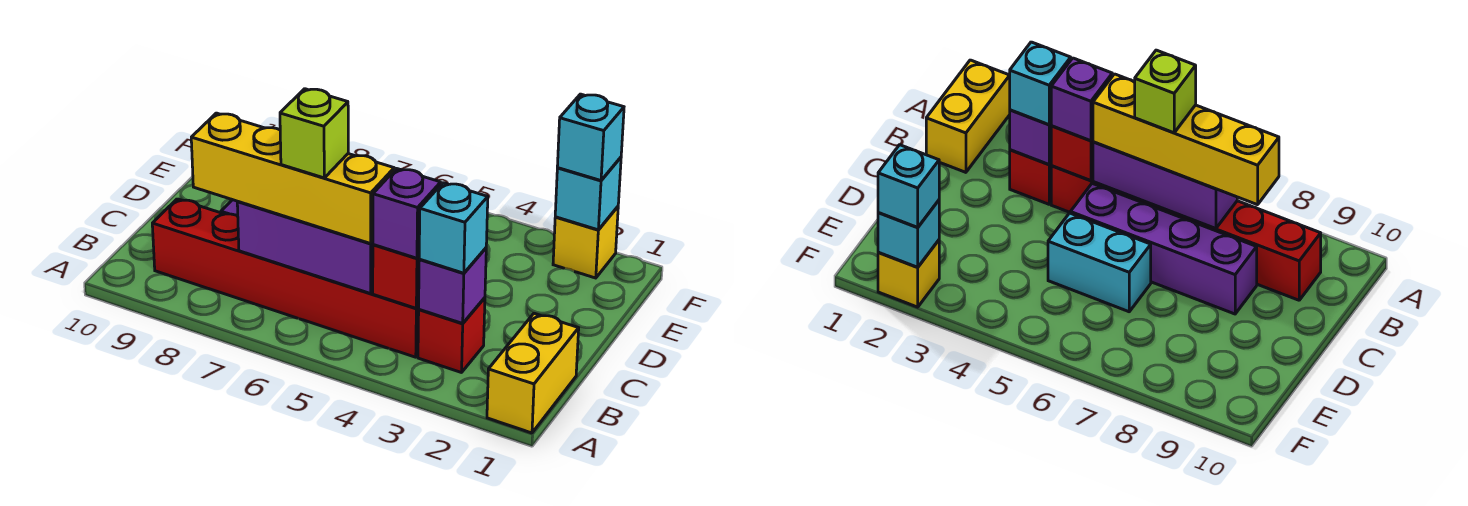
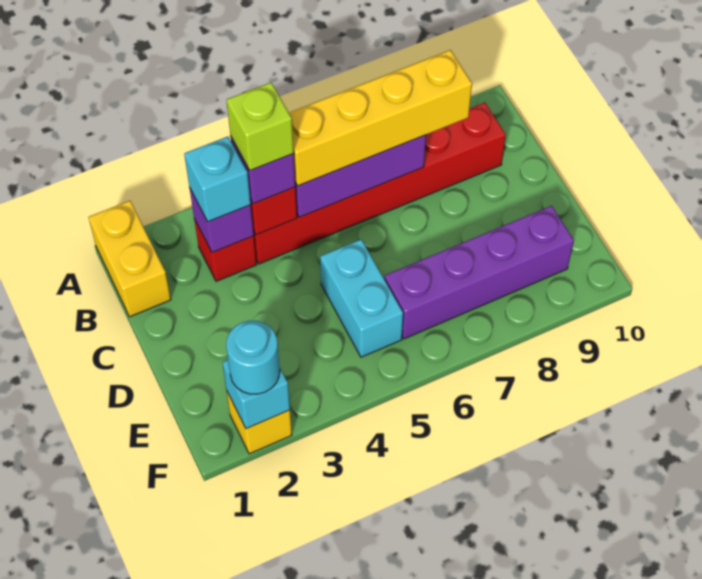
lime brick B6 level 4 -> lime brick B4 level 4
purple brick C5:C8 level 1 -> purple brick E6:E9 level 1
cyan brick D5:D6 level 1 -> cyan brick D5:E5 level 1
cyan brick F2 level 3 -> cyan round brick F2 level 3

